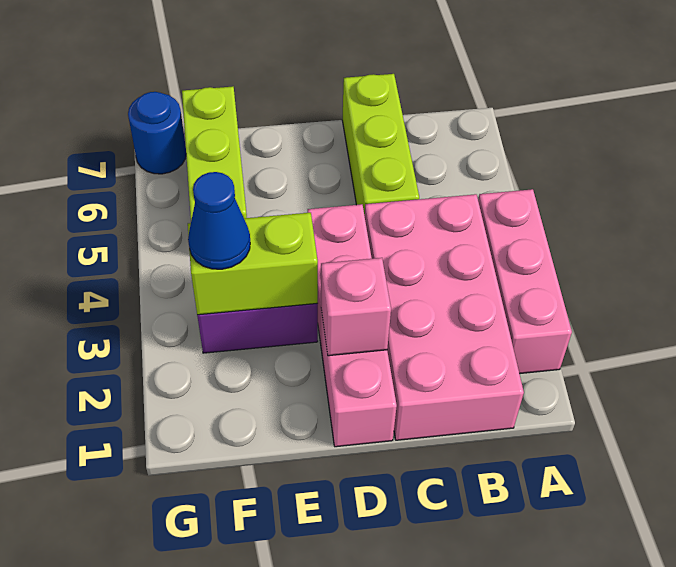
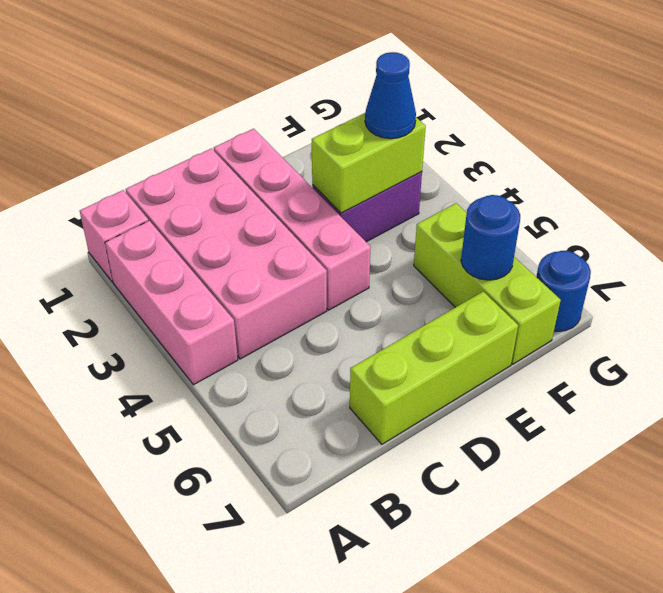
lime brick C5:C7 level 1 -> lime brick C7:E7 level 1
pink brick D2 level 2 -> pink brick A1 level 1
none -> blue round brick F6 level 2

